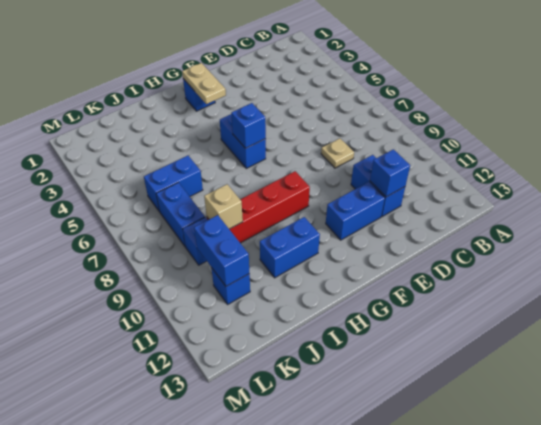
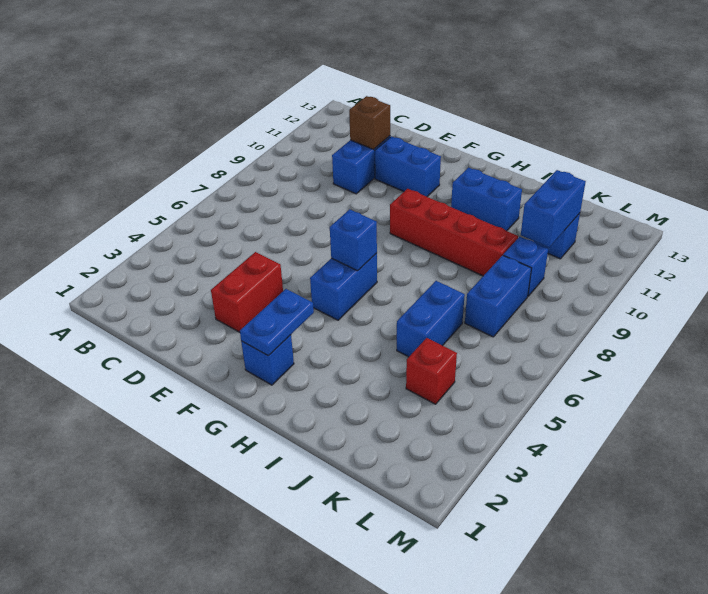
tan plate D8 level 1 -> none
blue brick D11 level 2 -> brown brick D11 level 2
none -> red brick E3:E4 level 1
tan plate G2:G3 level 2 -> blue plate G2:G3 level 2
blue brick J6:K6 level 1 -> blue brick J5:J6 level 1
tan brick J9 level 2 -> none
none -> red brick K4 level 1

